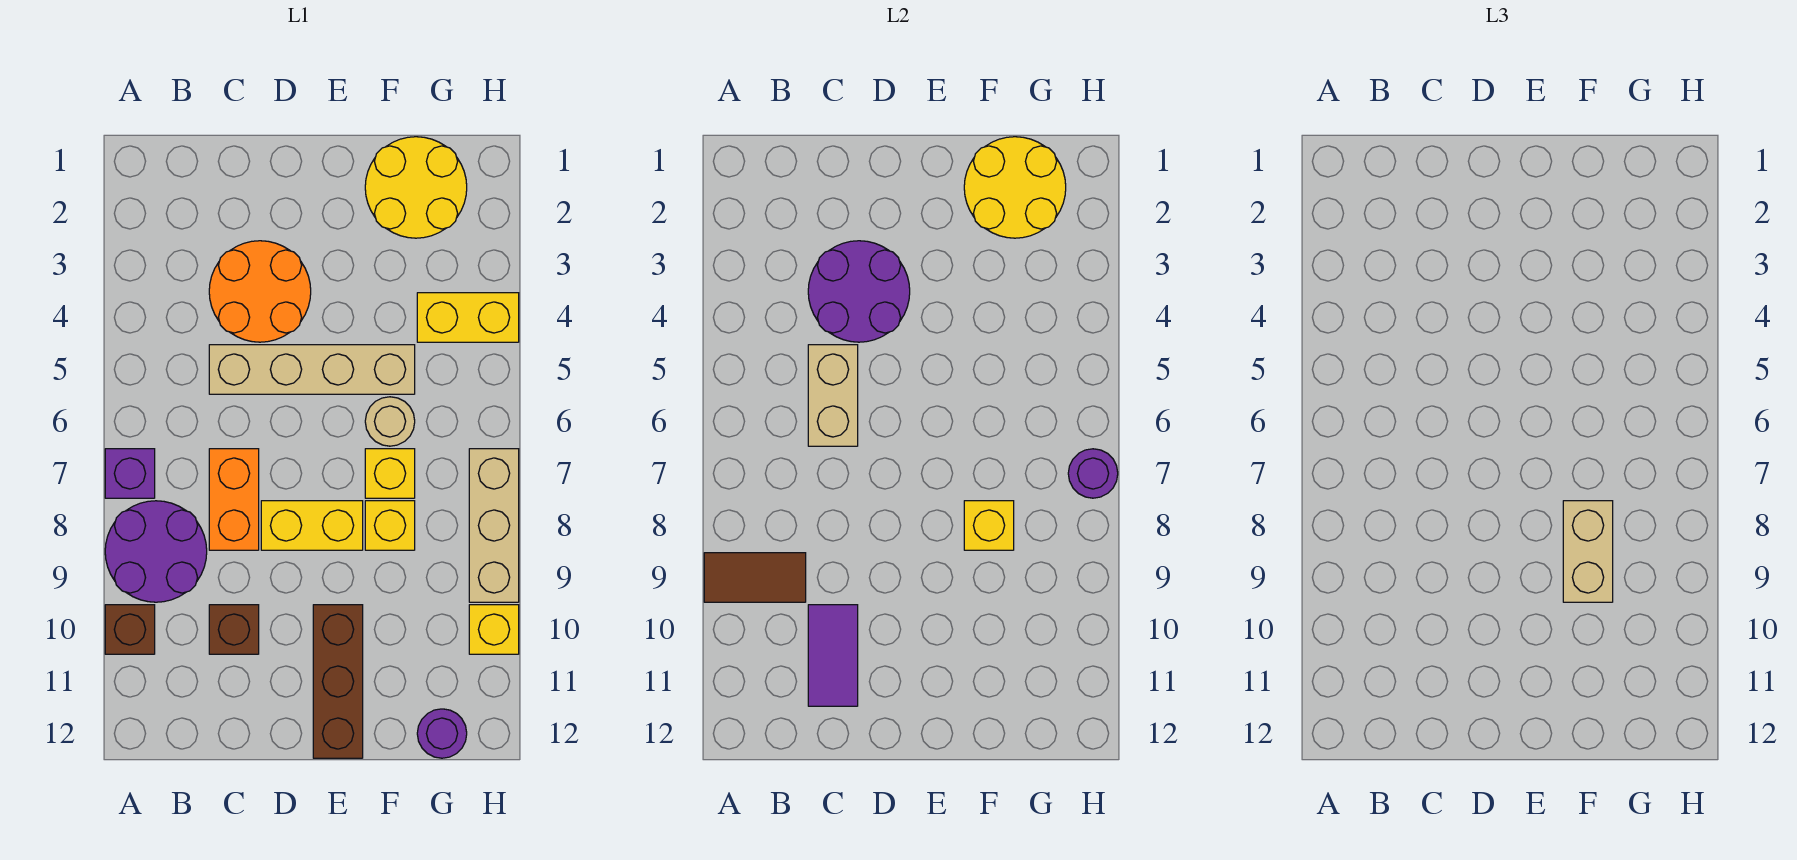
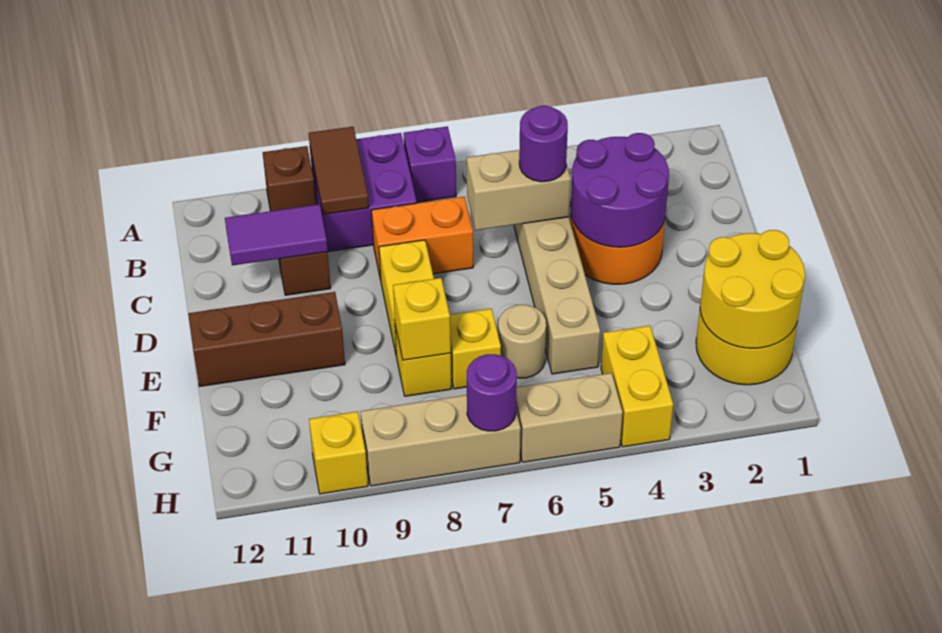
purple round brick A8:B9 level 1 -> purple brick A8:B9 level 1
tan brick F8:F9 level 3 -> tan brick H5:H6 level 1
purple round brick G12 level 1 -> purple round brick C5 level 3

